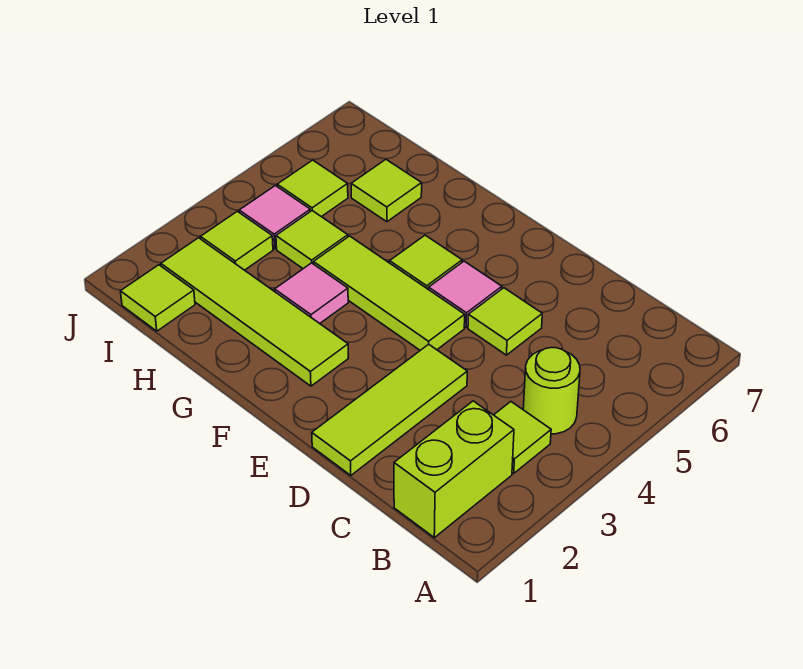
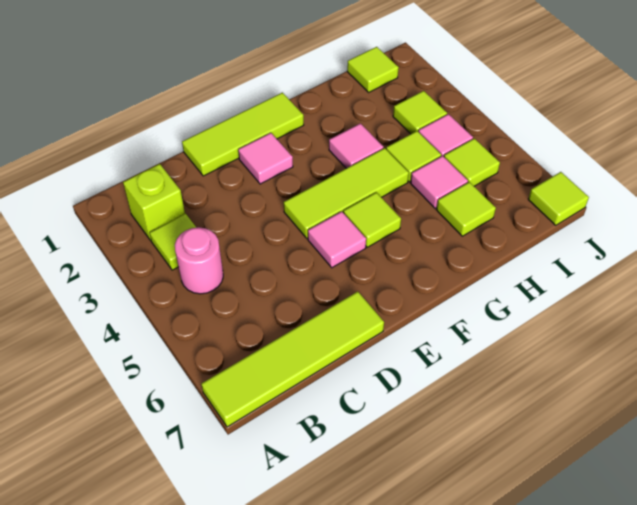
lime brick B1:B2 level 1 -> lime brick B2 level 1
lime round brick B4 level 1 -> pink round brick B4 level 1
lime tile D1:D3 level 1 -> lime tile D1:F1 level 1
lime tile D5 level 1 -> lime tile J7 level 1
none -> pink tile E2 level 1
lime tile F2:I2 level 1 -> lime tile A7:D7 level 1
none -> pink tile H5 level 1

